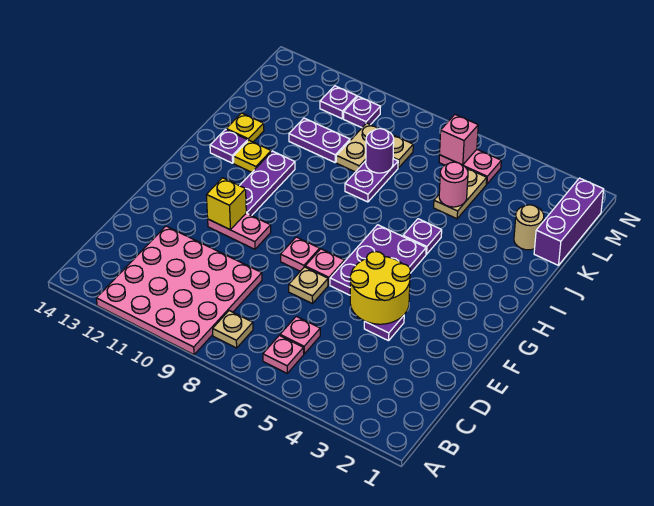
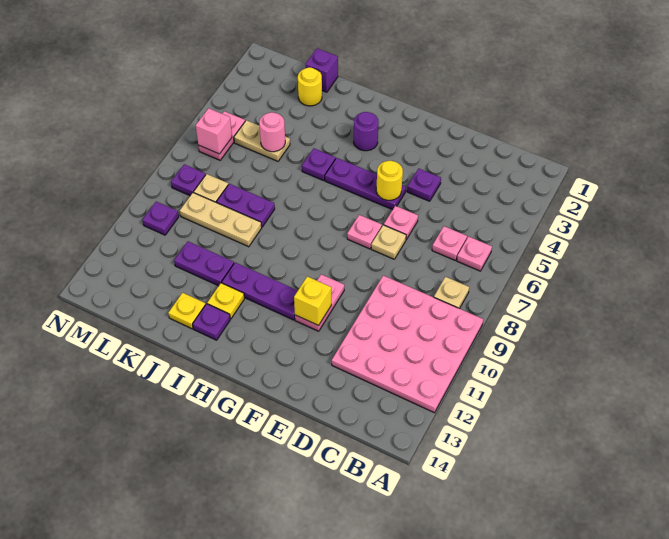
yellow round brick E4:F5 level 2 -> yellow round brick F5 level 2
purple plate F5:H6 level 1 -> purple plate F5:H5 level 1
pink plate F8 level 1 -> pink plate E6 level 1
purple brick K1:M1 level 1 -> purple brick K1 level 1
tan round brick K2 level 1 -> yellow round brick K2 level 1
purple round brick K8 level 2 -> purple round brick H3 level 1
tan plate K9:L9 level 1 -> tan plate J9:L9 level 1
purple plate K10:K11 level 1 -> purple plate J11:K11 level 1
purple plate M11 level 1 -> purple plate M8 level 1

